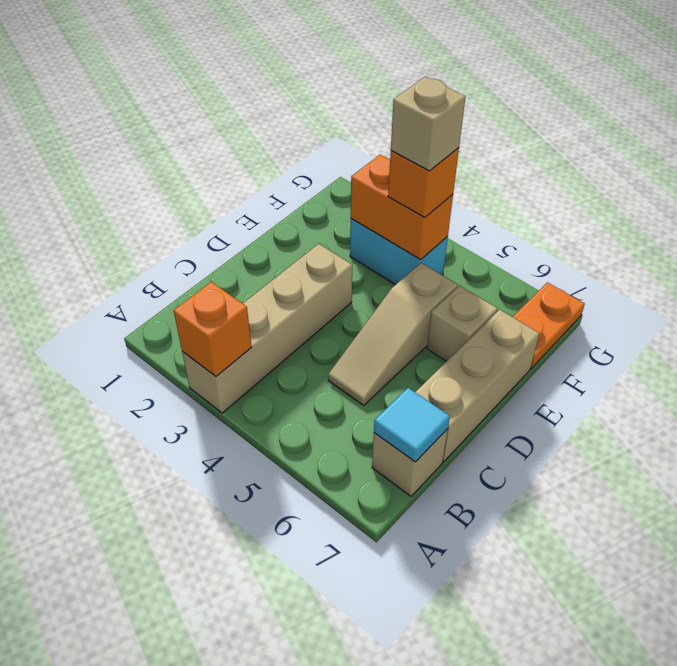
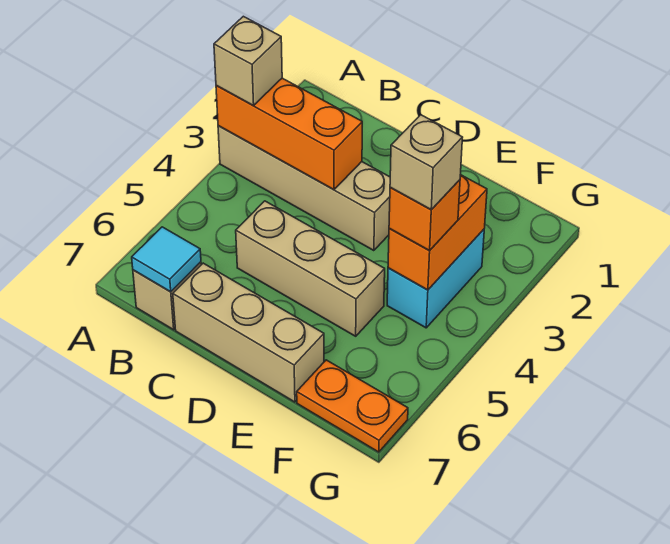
orange brick A3 level 2 -> orange brick A3:C3 level 2
tan slope C5:E5 level 1 top E -> tan brick C5:E5 level 1
tan brick E6 level 1 -> tan brick A3 level 3

